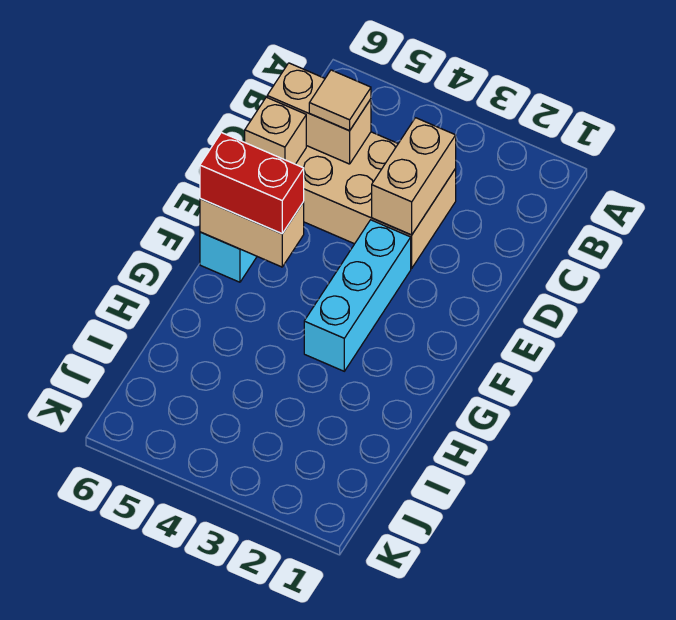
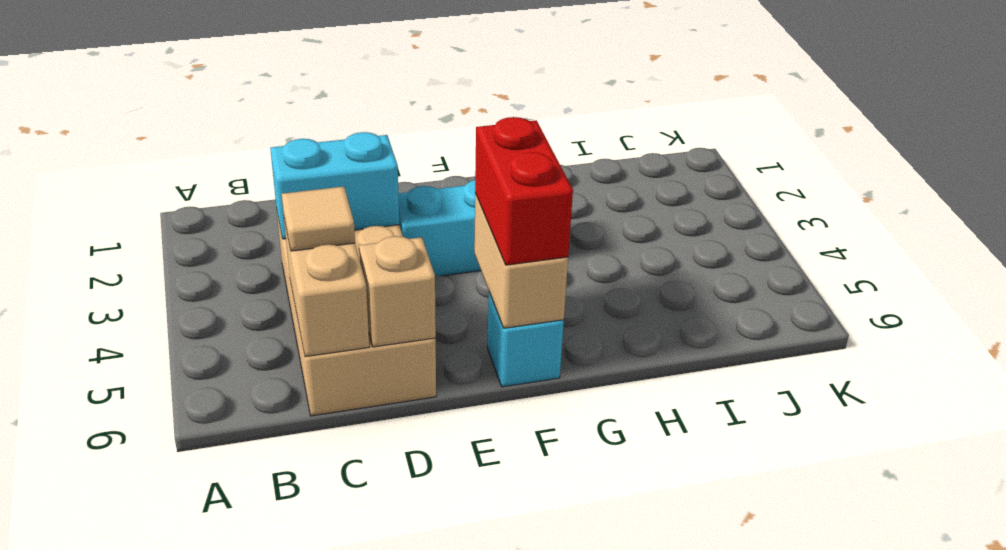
tan brick C3:D3 level 2 -> cyan brick C3:D3 level 2

